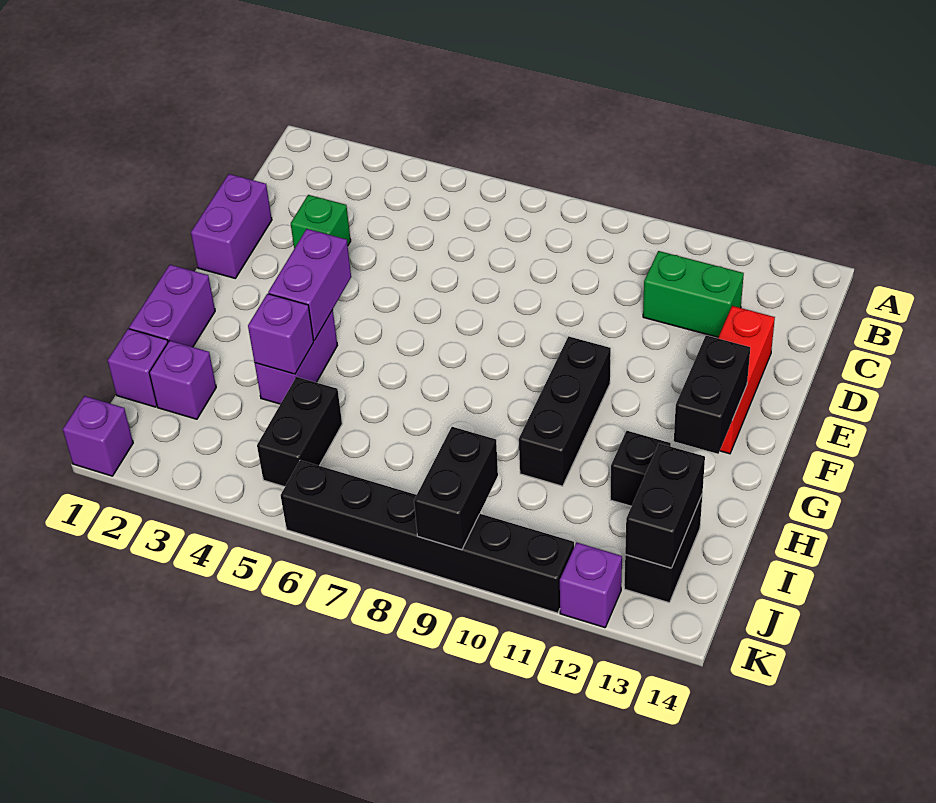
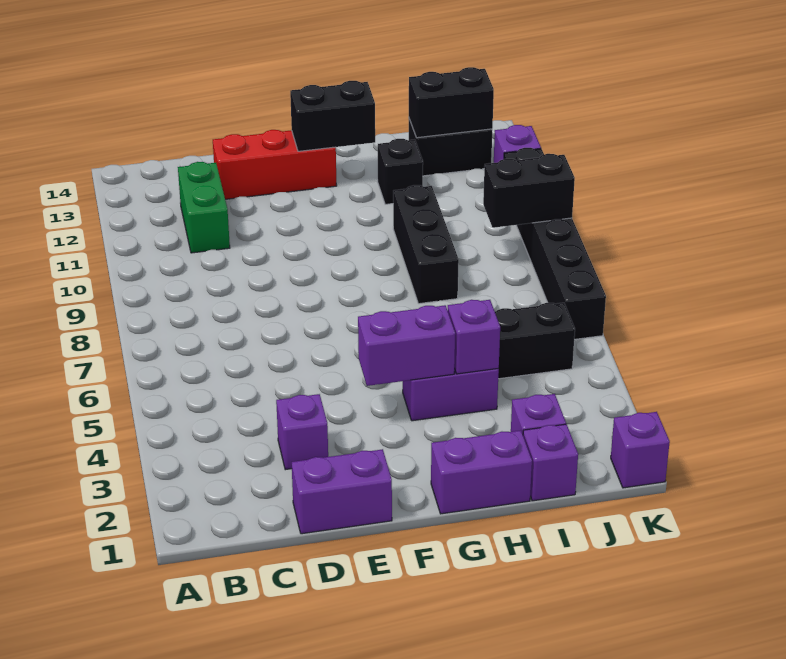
green brick D3 level 1 -> purple brick D3 level 1
black brick F10:H10 level 1 -> black brick H8:H10 level 1

